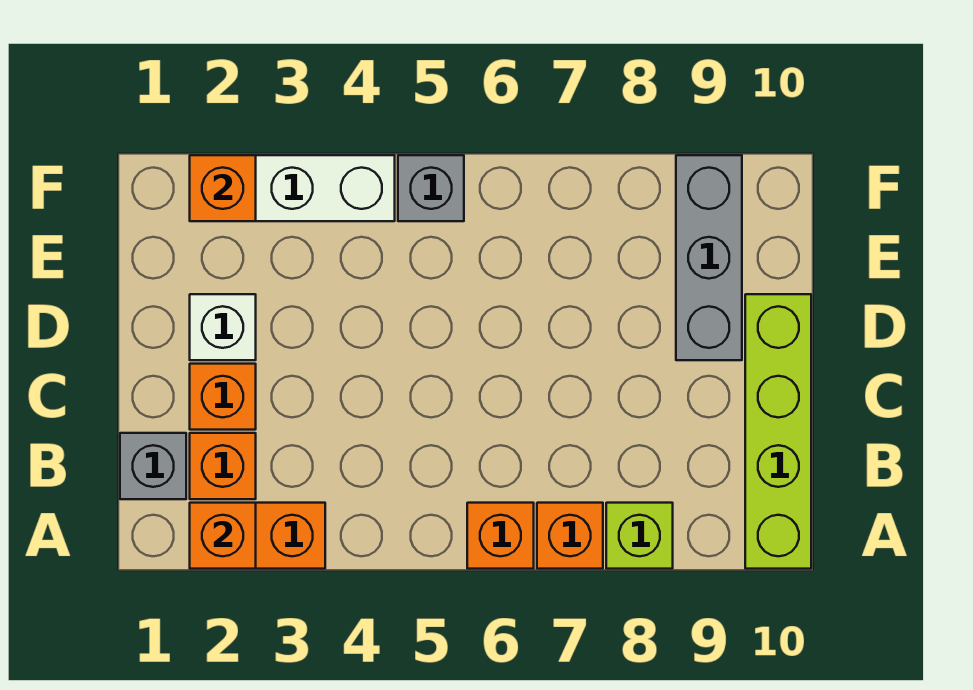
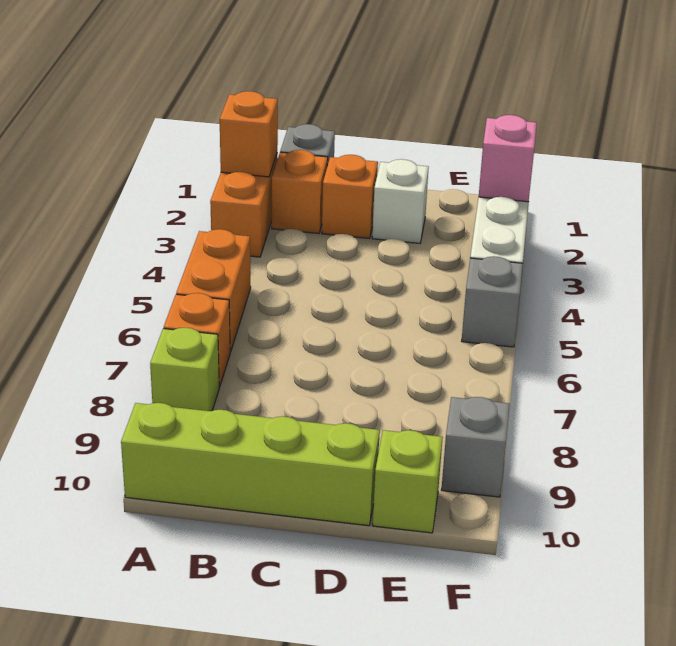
orange brick A6 level 1 -> orange brick A5:A6 level 1
grey brick D9:F9 level 1 -> grey brick F9 level 1
none -> lime brick E10 level 1
orange brick F2 level 2 -> pink brick F2 level 2

